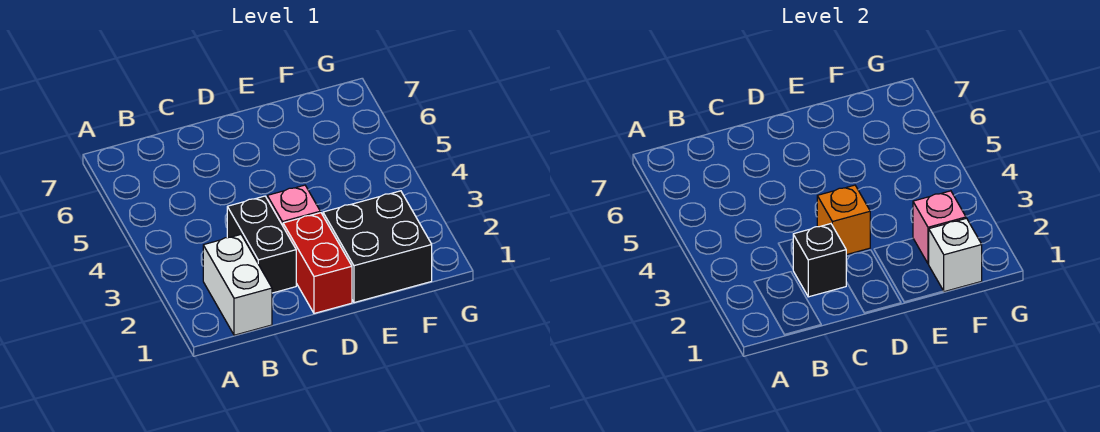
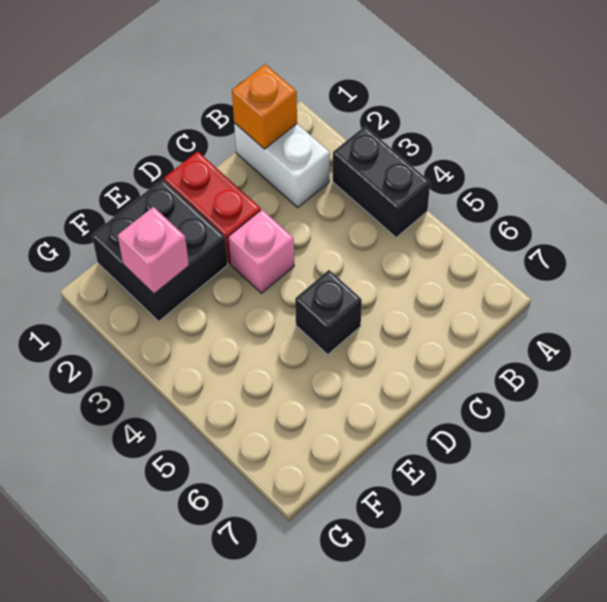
black brick C2:C3 level 1 -> black brick A3:A4 level 1
black brick C2 level 2 -> black brick D5 level 1
orange brick D3 level 2 -> orange brick B1 level 2
white brick F1 level 2 -> none

